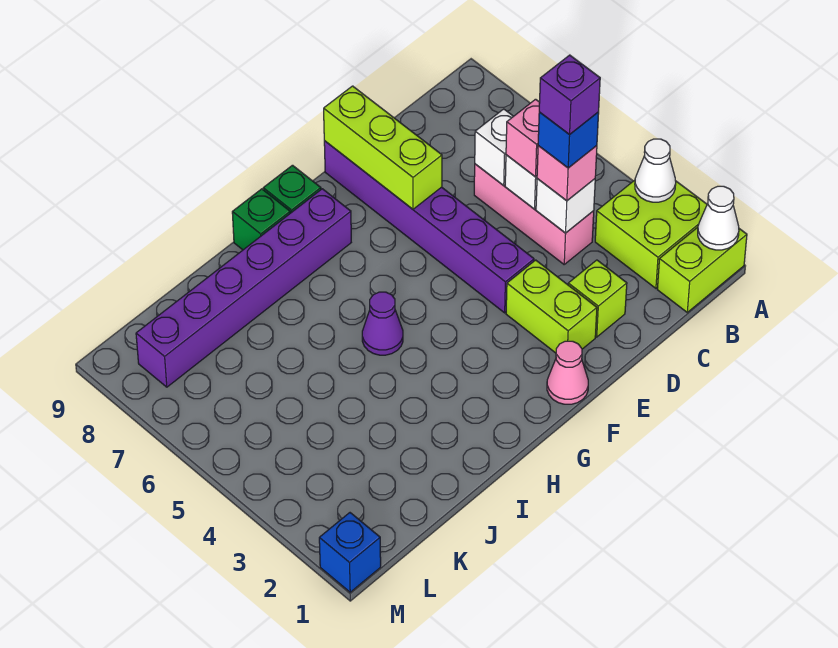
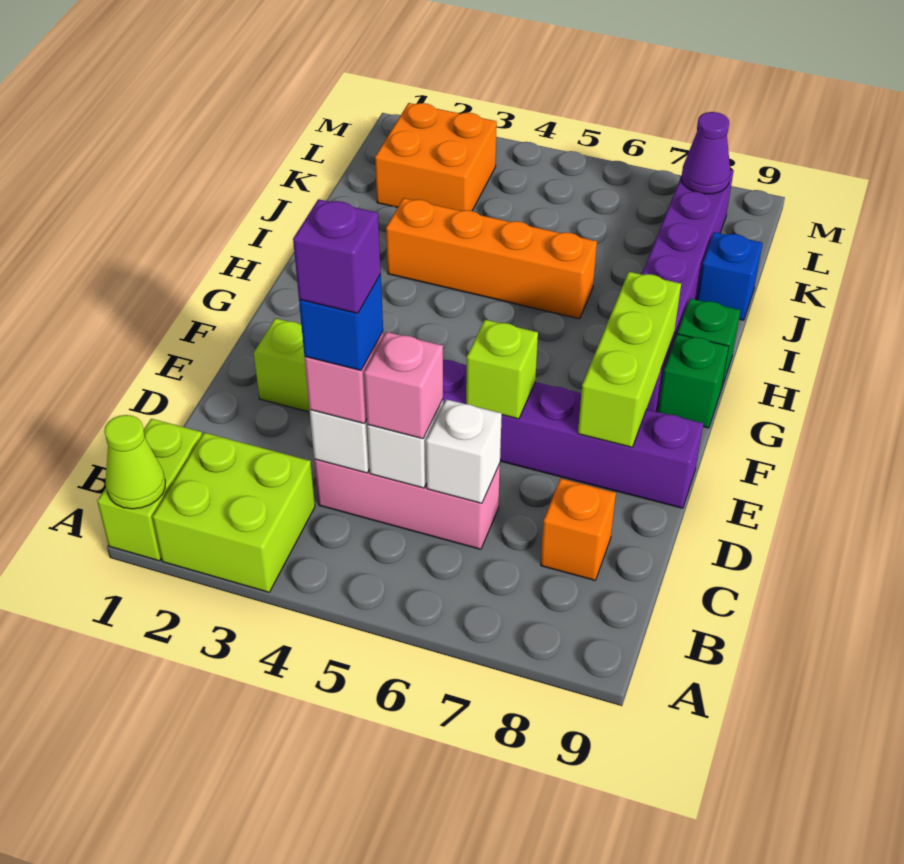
white cone A1 level 2 -> lime cone A1 level 2
white cone A3 level 2 -> none
none -> orange brick C8 level 1
lime brick D2 level 1 -> lime brick E6 level 2
lime brick E7:E9 level 2 -> lime brick E8:G8 level 2
pink cone F1 level 1 -> none
purple cone H5 level 1 -> purple cone L8 level 2
none -> orange brick I3:I6 level 1
none -> orange brick K2:L3 level 1
blue brick M1 level 1 -> blue brick J9 level 1

